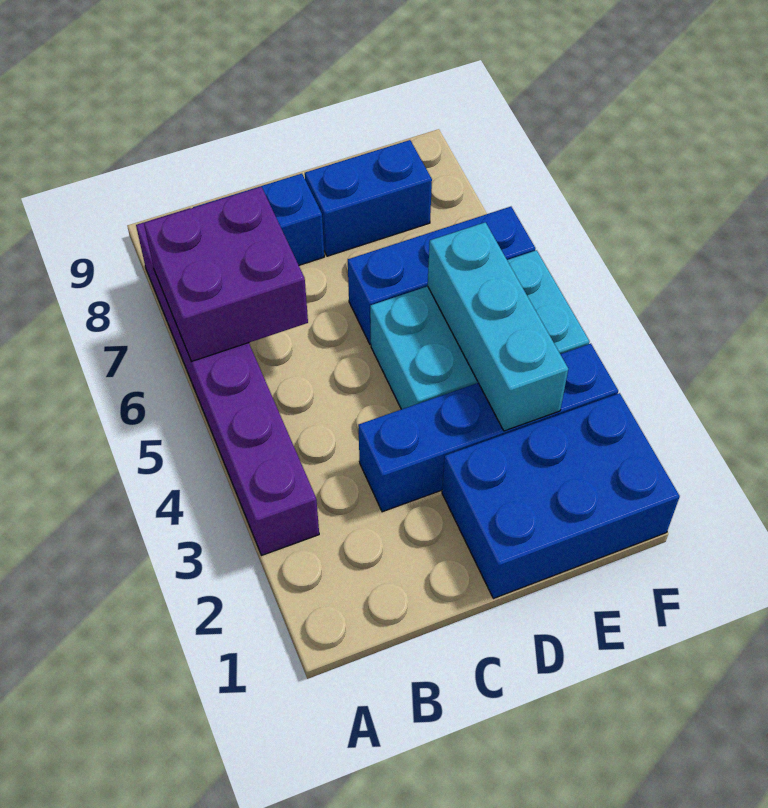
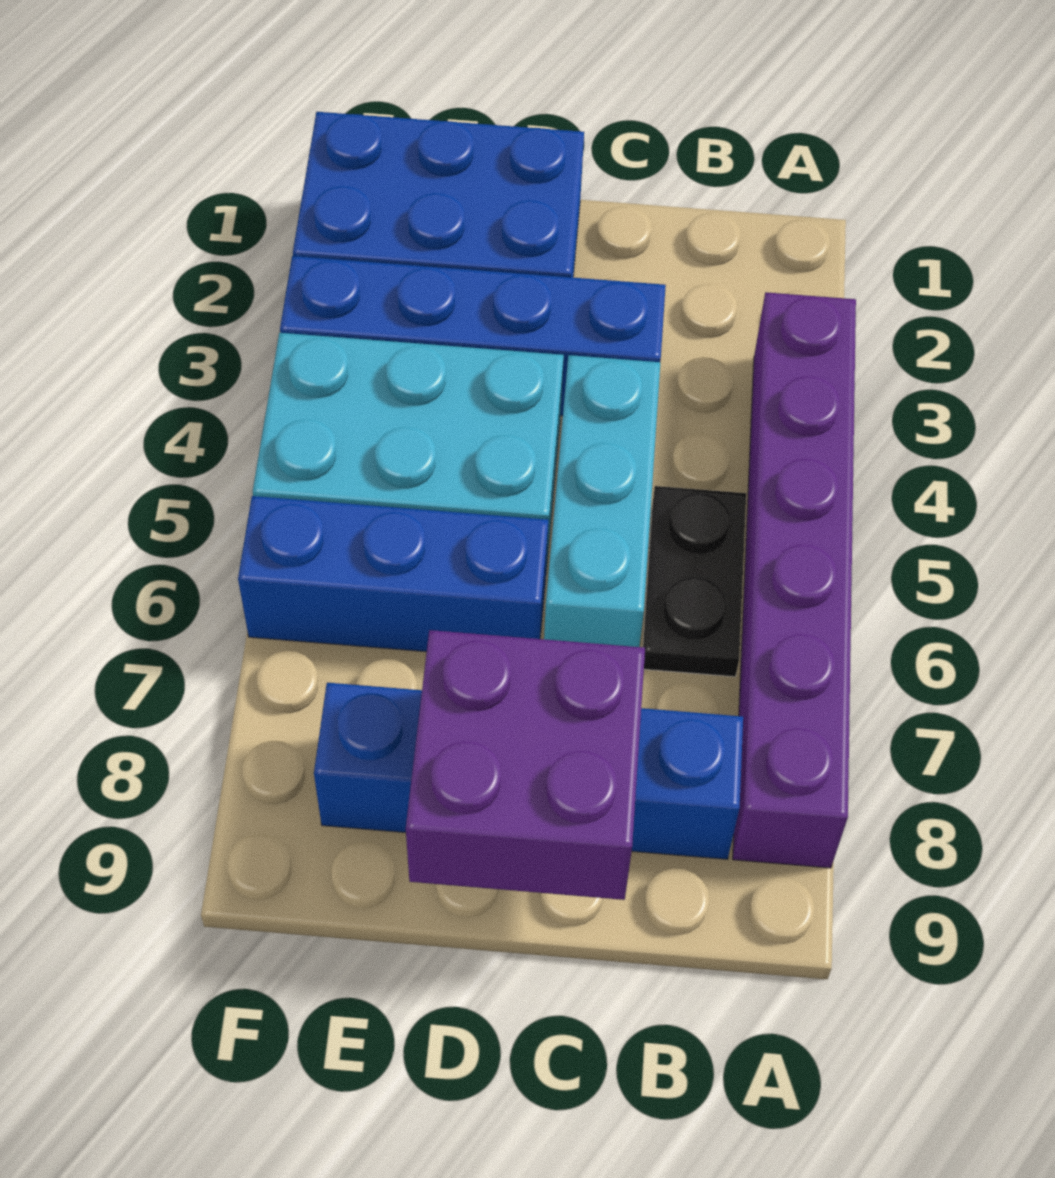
purple brick A6:B7 level 2 -> purple brick C8:D9 level 2
none -> black plate B5:B6 level 1
cyan brick E3:E5 level 2 -> cyan brick C4:C6 level 1

